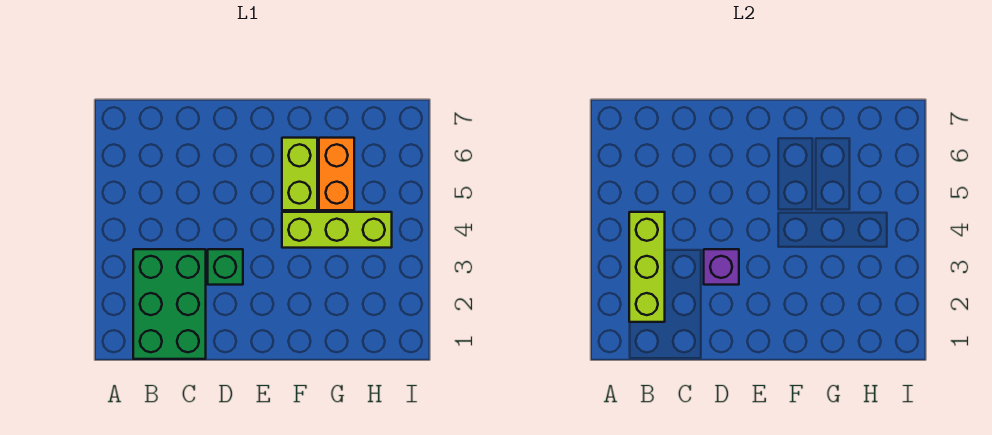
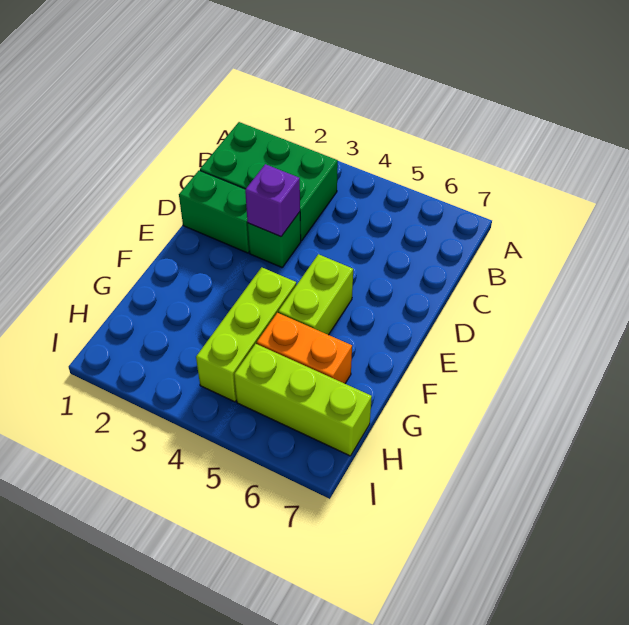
lime brick B2:B4 level 2 -> lime brick H5:H7 level 1
none -> green brick D1:D2 level 1
lime brick F5:F6 level 1 -> lime brick E5:F5 level 1

